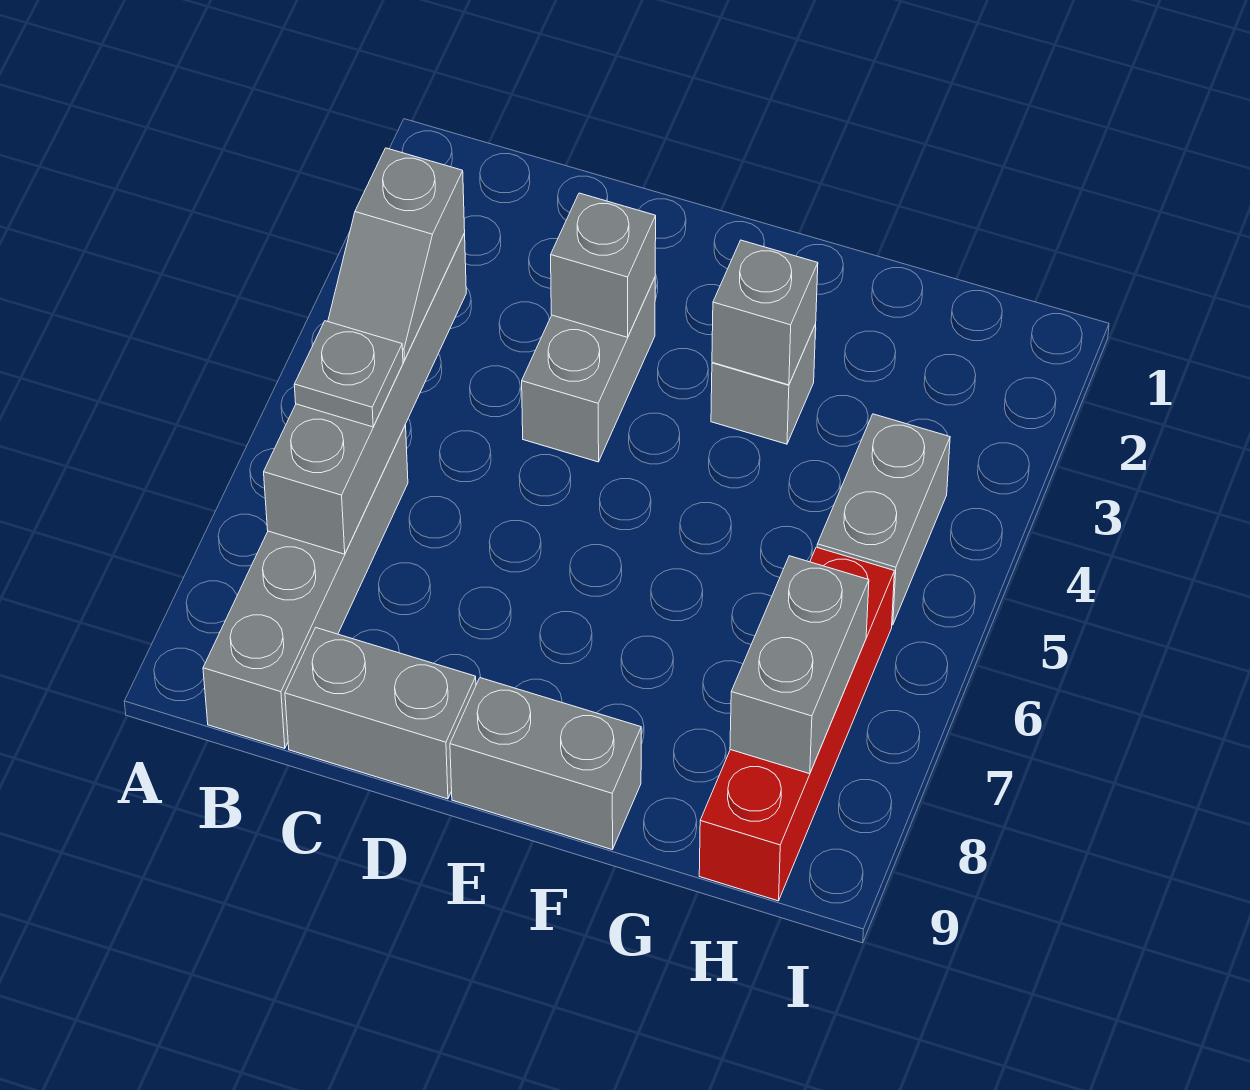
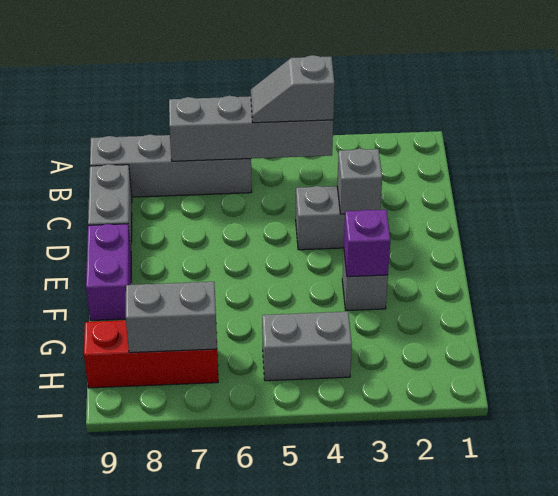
grey plate B6 level 3 -> none
grey brick E9:F9 level 1 -> purple brick E9:F9 level 1
grey brick F3 level 2 -> purple brick F3 level 2
red brick H6:H9 level 1 -> red brick H7:H9 level 1

